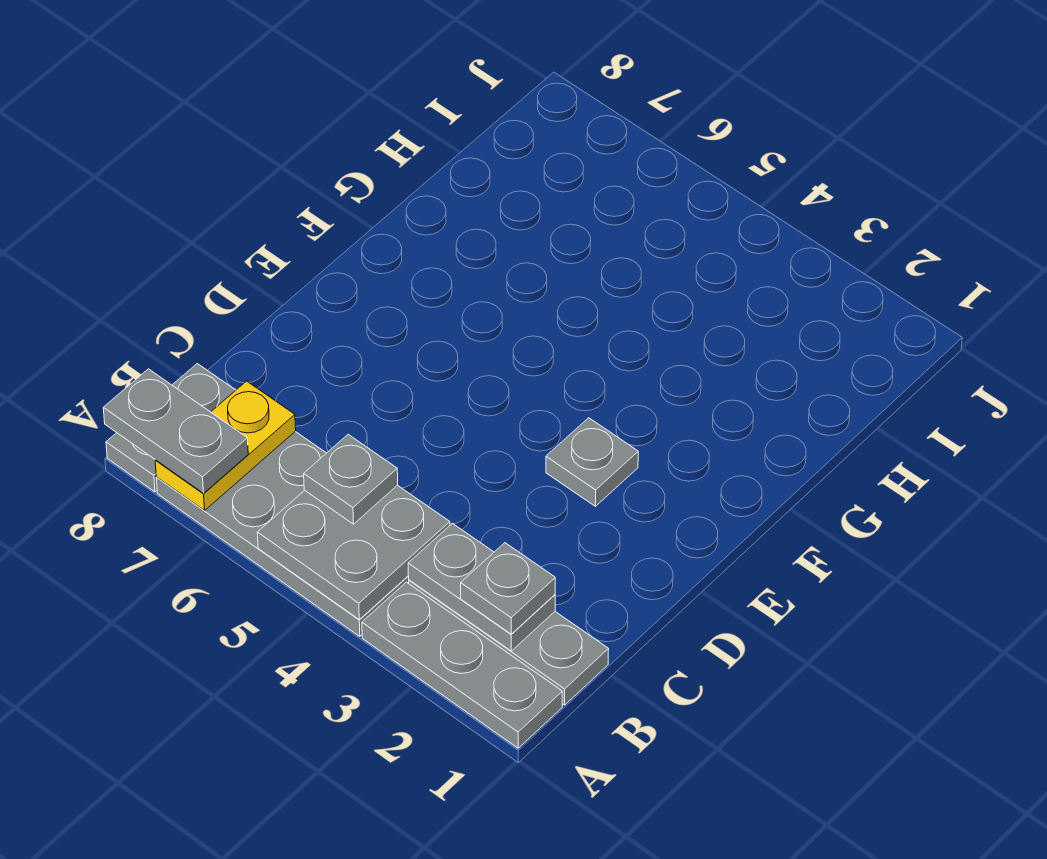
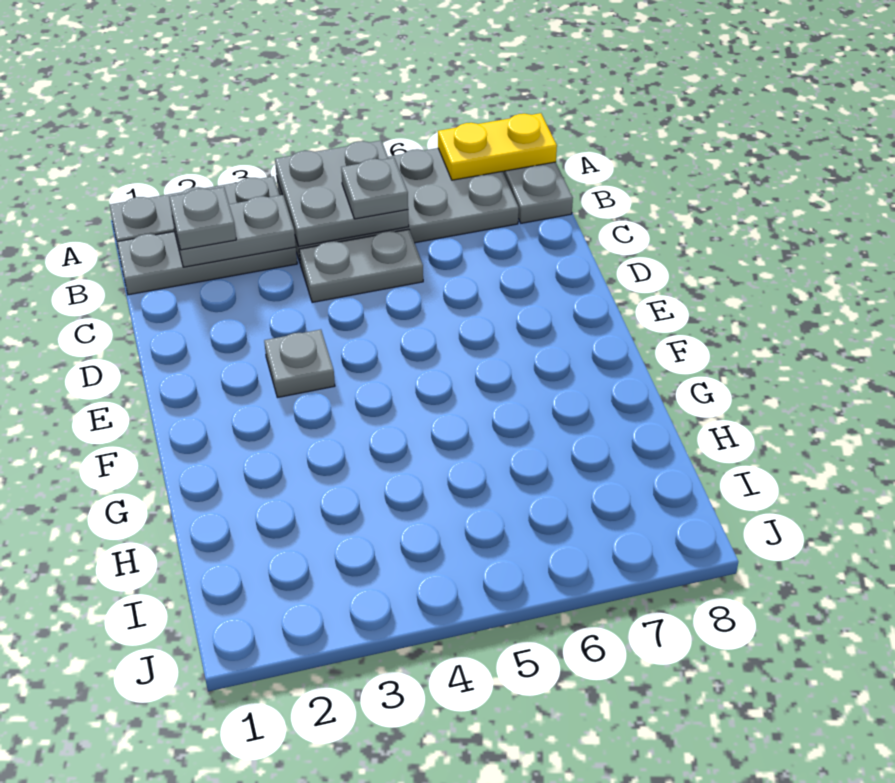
yellow plate A7:B7 level 2 -> yellow plate A7:A8 level 2
grey plate A7:A8 level 3 -> grey plate C4:C5 level 1

